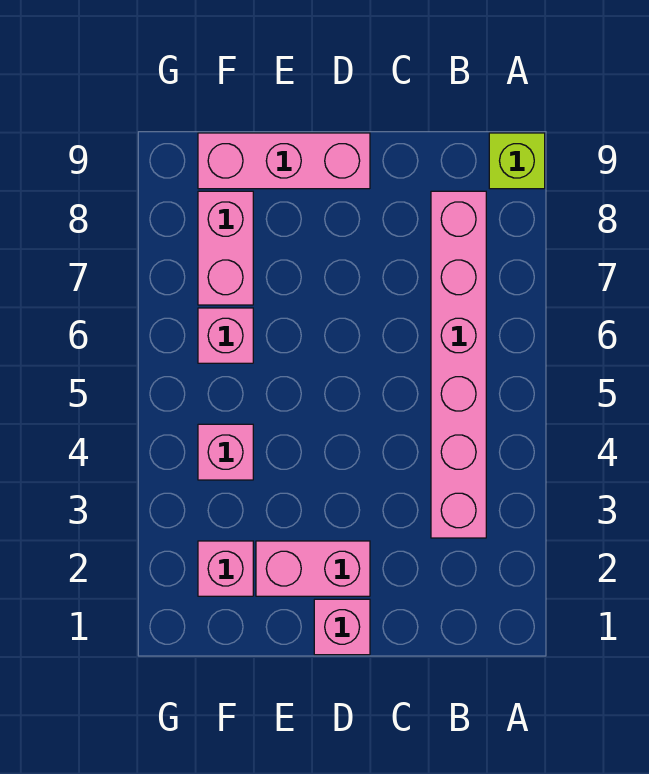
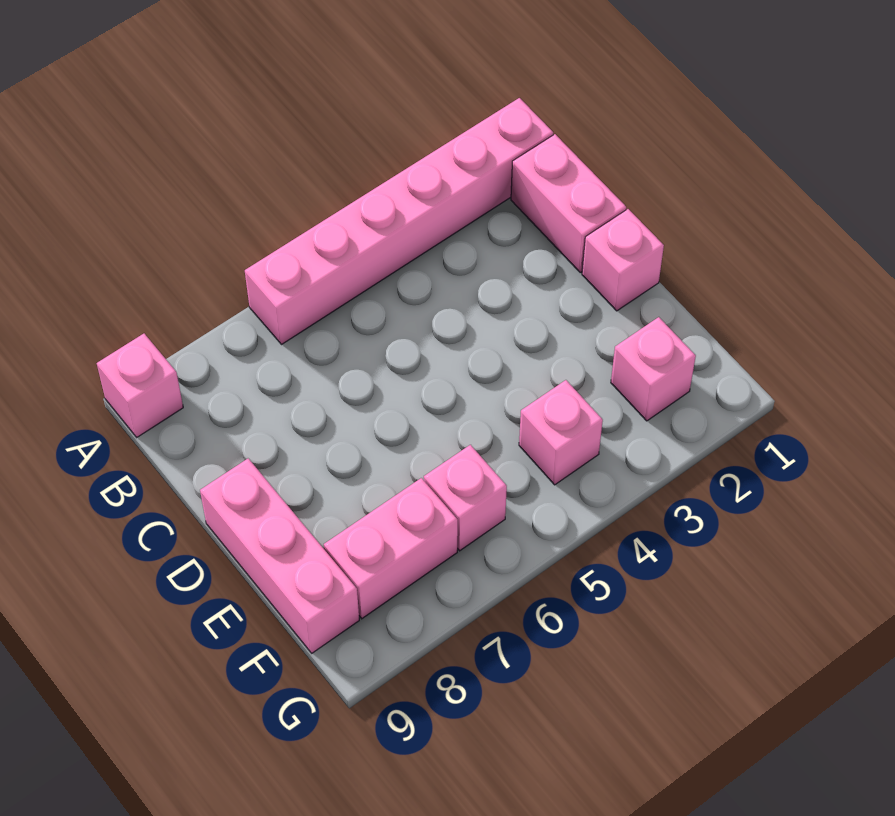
lime brick A9 level 1 -> pink brick A9 level 1
pink brick B3:B8 level 1 -> pink brick A1:A6 level 1
pink brick D2:E2 level 1 -> pink brick B1:C1 level 1

